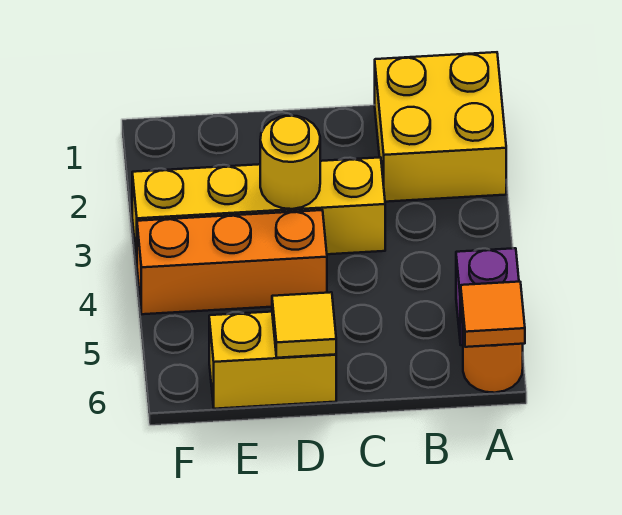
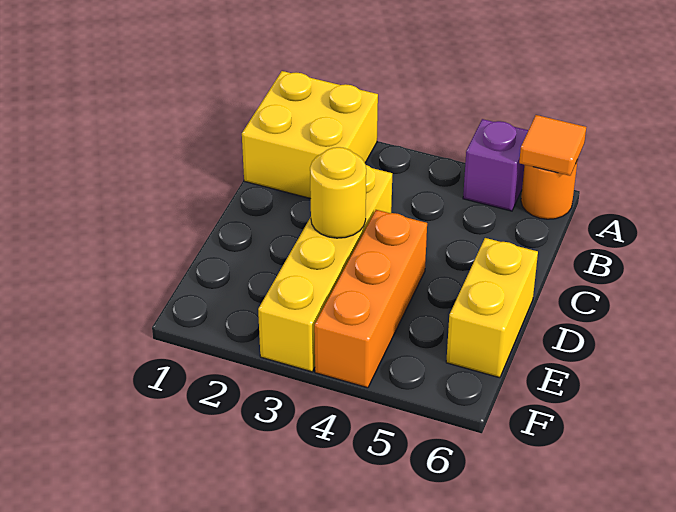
yellow tile D6 level 2 -> none

